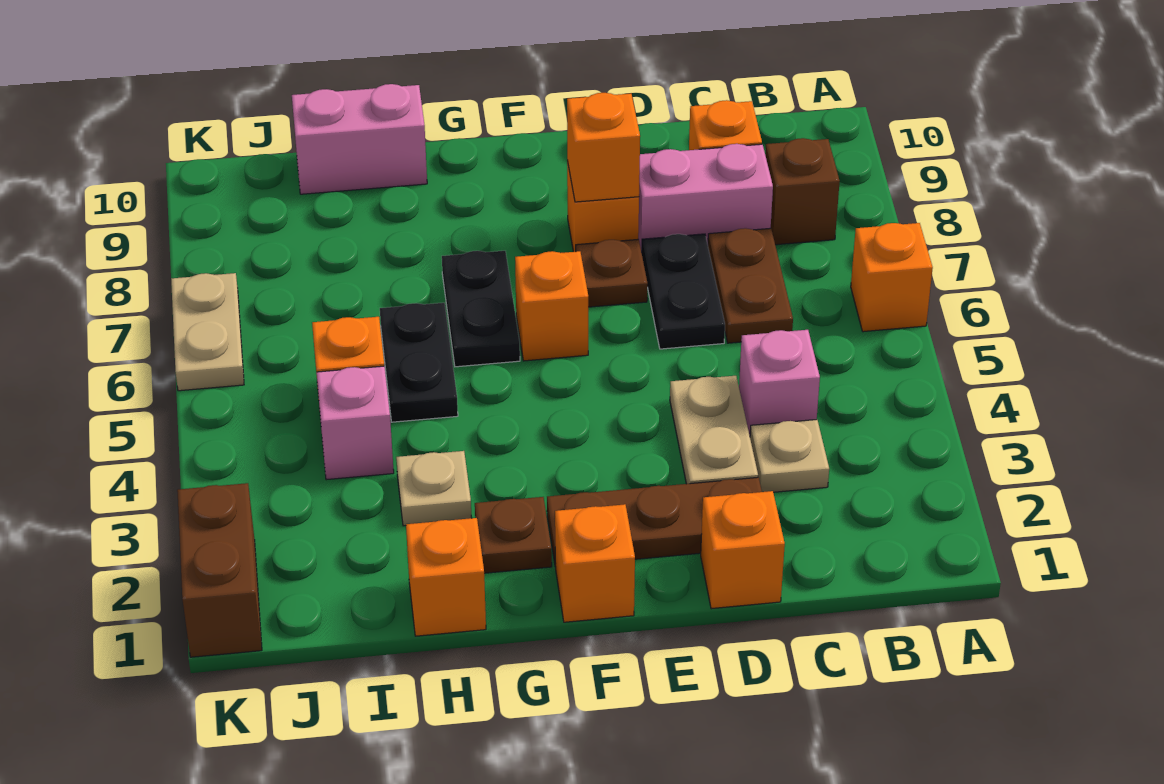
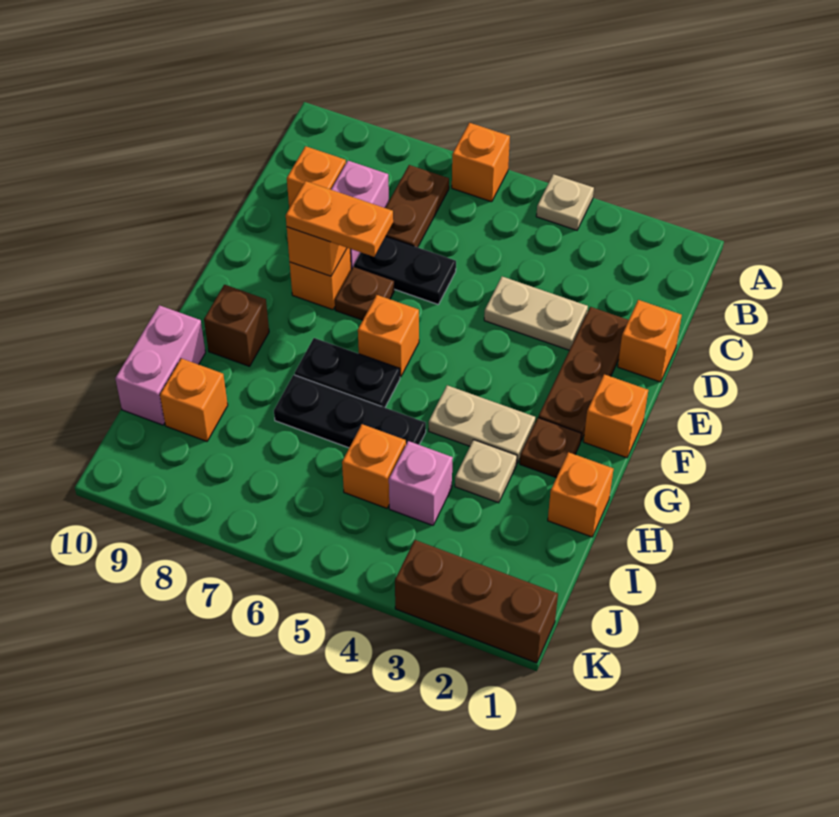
brown brick B8 level 1 -> brown brick G9 level 1
tan plate C3 level 1 -> tan plate A4 level 1
pink brick C4 level 1 -> none
brown plate C6:C7 level 1 -> brown plate B7:C7 level 1
none -> orange plate E7:E8 level 3
black plate H5:H6 level 1 -> black plate H5:H7 level 1
none -> orange brick I9 level 1
brown brick K1:K2 level 1 -> brown brick K1:K3 level 1
tan plate K6:K7 level 1 -> tan plate G3:G4 level 1

